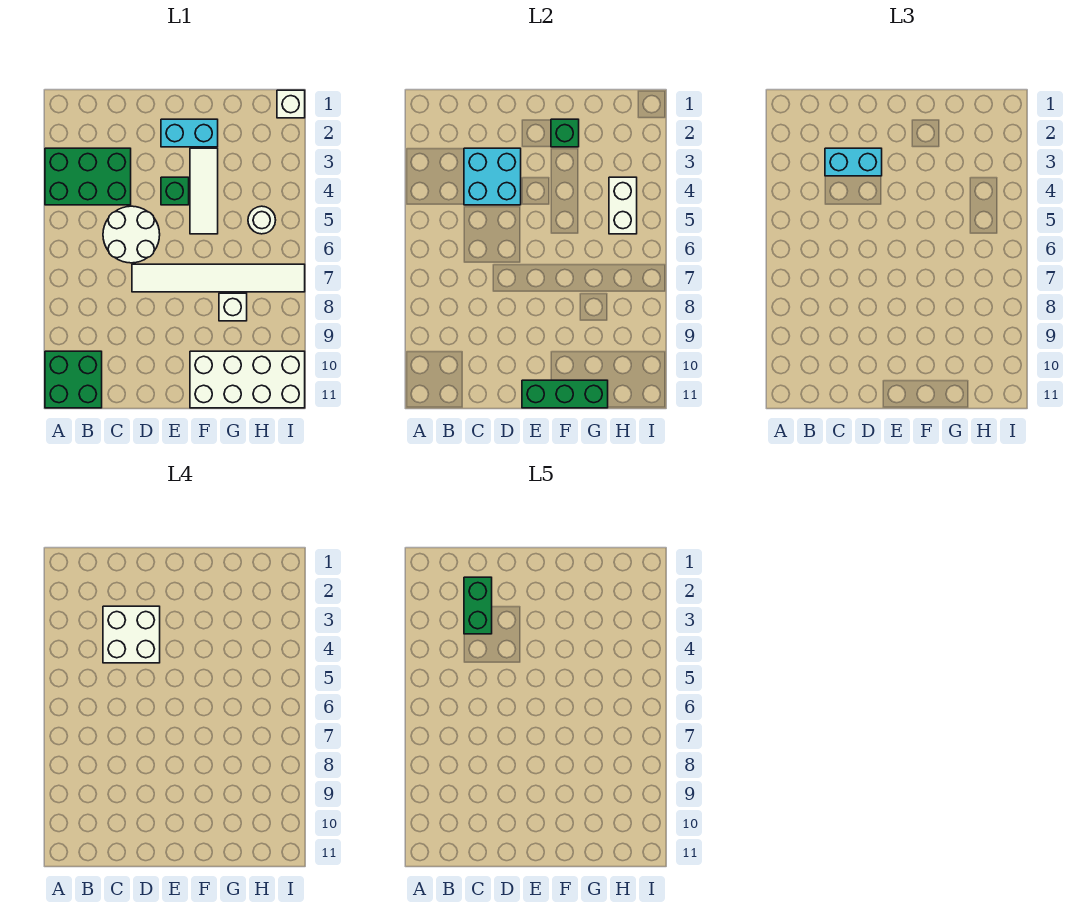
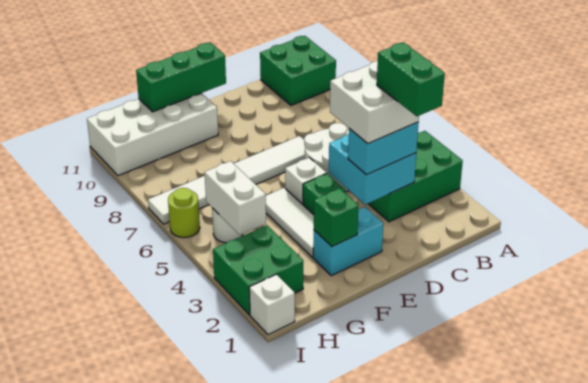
white brick G8 level 1 -> white brick E5 level 1
none -> green brick H2:I3 level 1
none -> lime round brick I6 level 1

